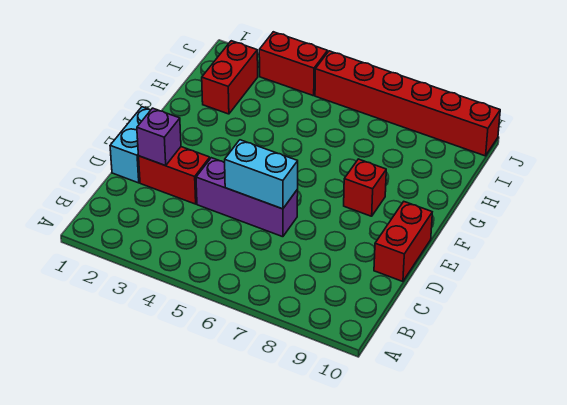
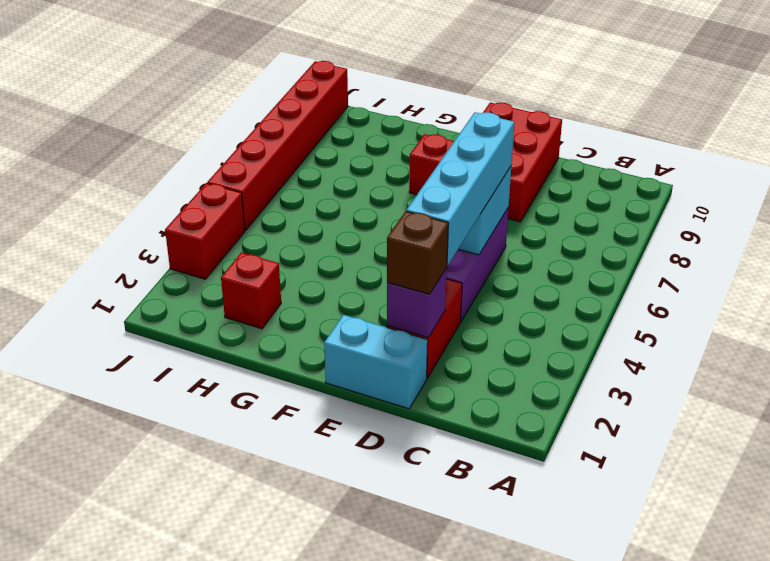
none -> brown brick D2 level 3
none -> cyan brick D3:D6 level 3
red brick D10:E10 level 1 -> red brick D8:E10 level 1
red brick H2:I2 level 1 -> red brick H2 level 1

